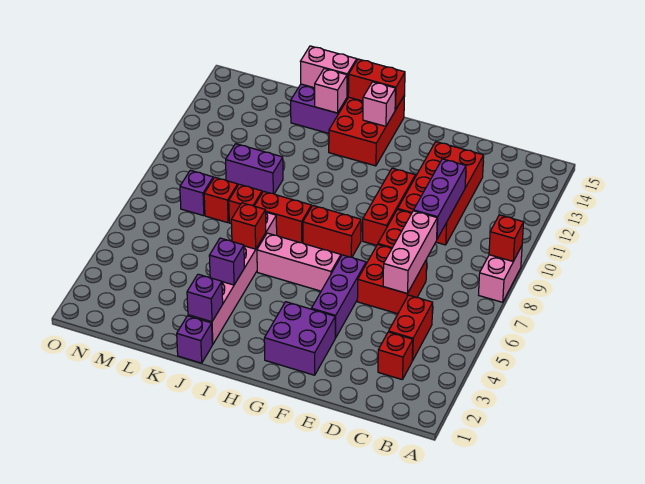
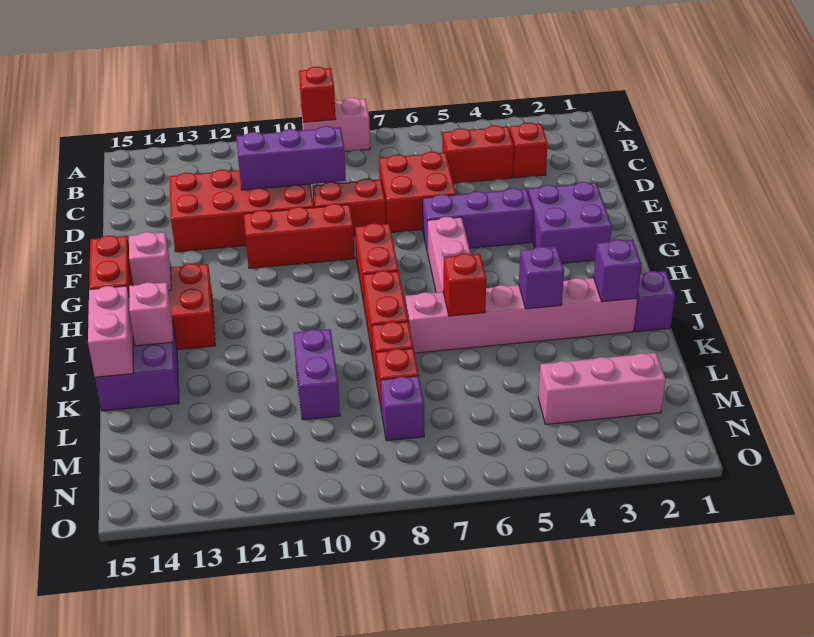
pink brick D6:D8 level 2 -> pink brick M2:M4 level 1

